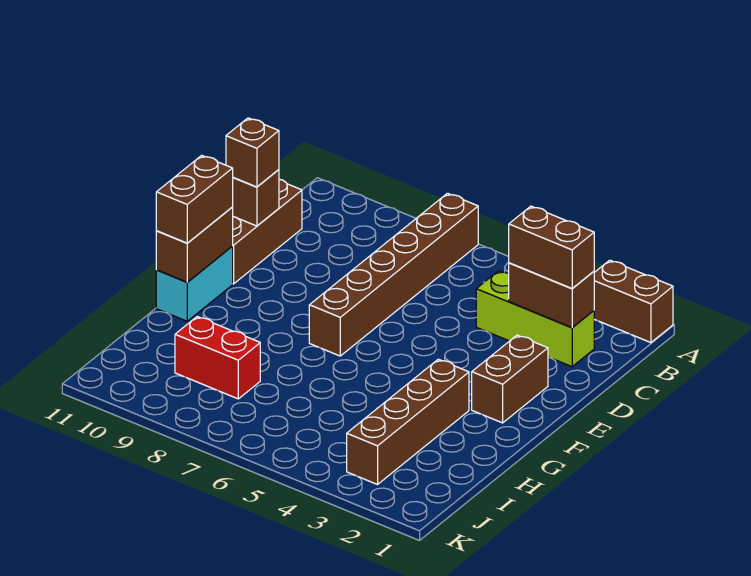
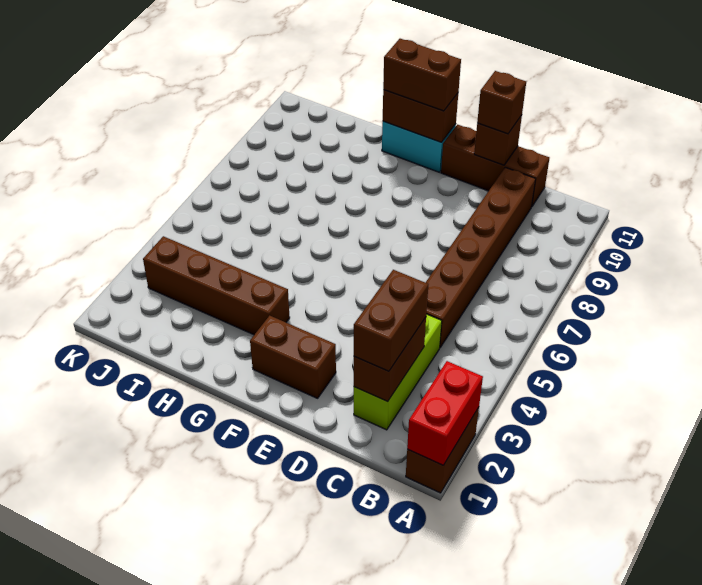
brown brick A7:F7 level 1 -> brown brick C5:C10 level 1
red brick I8:I9 level 1 -> red brick A1:A2 level 2

